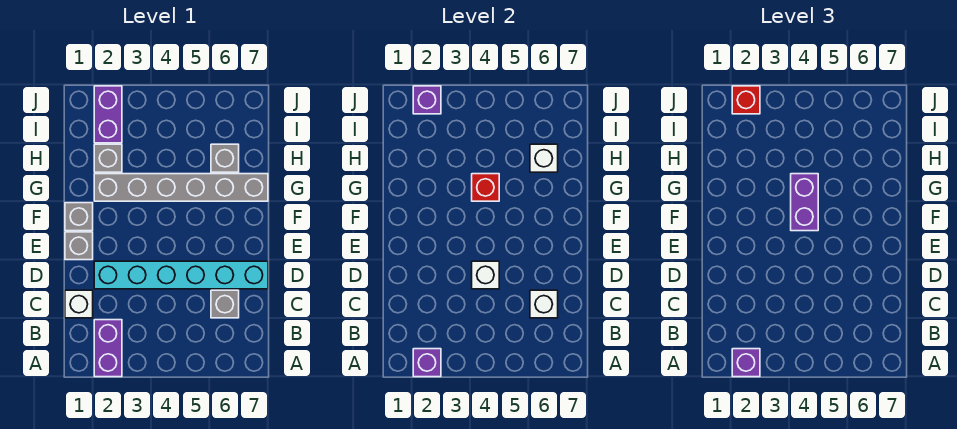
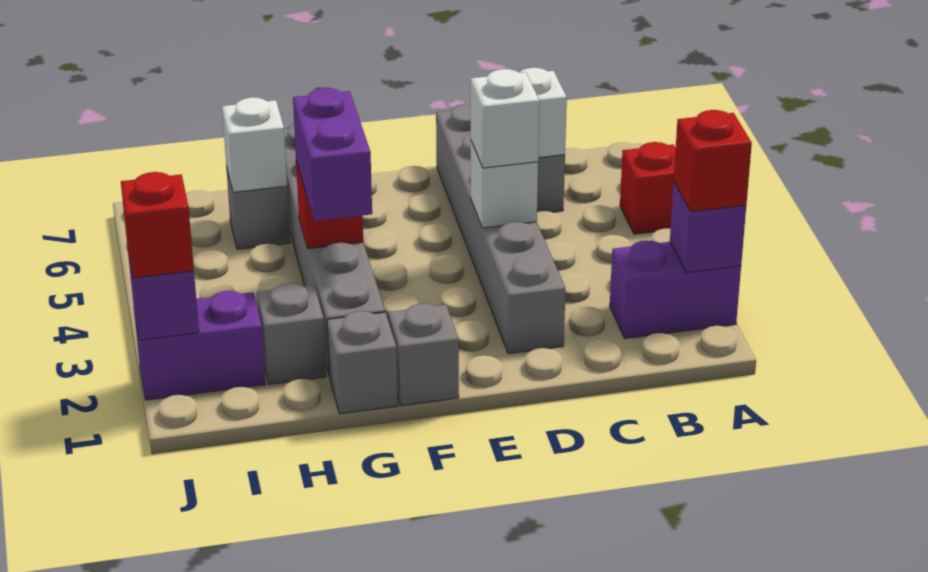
purple brick A2 level 3 -> red brick A2 level 3
none -> red brick A5 level 1
white brick C1 level 1 -> white brick D4 level 3
cyan brick D2:D7 level 1 -> grey brick D2:D7 level 1
grey brick E1 level 1 -> grey brick G1 level 1
purple brick F4:G4 level 3 -> purple brick G3:G4 level 3

